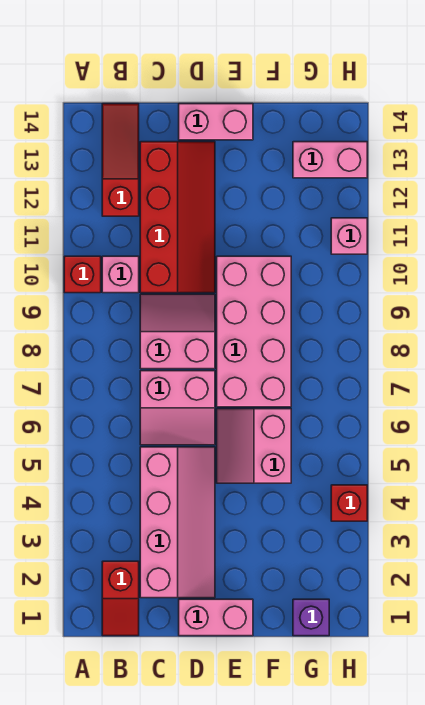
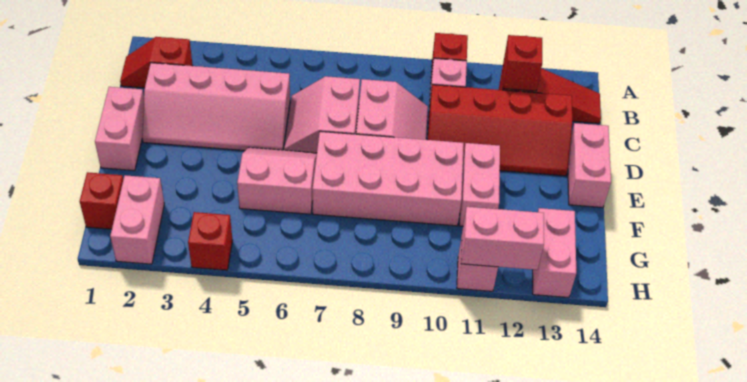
none -> red brick B12 level 2
none -> pink brick E11:F11 level 1
purple brick G1 level 1 -> red brick G1 level 1
none -> pink brick G2:H2 level 1
none -> pink brick H11:H12 level 2

